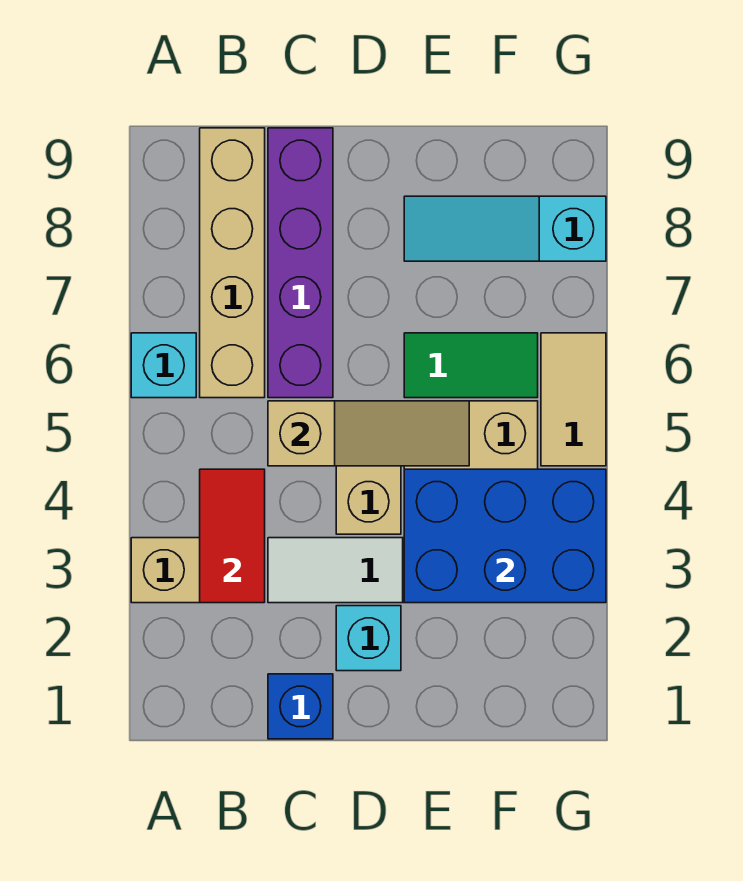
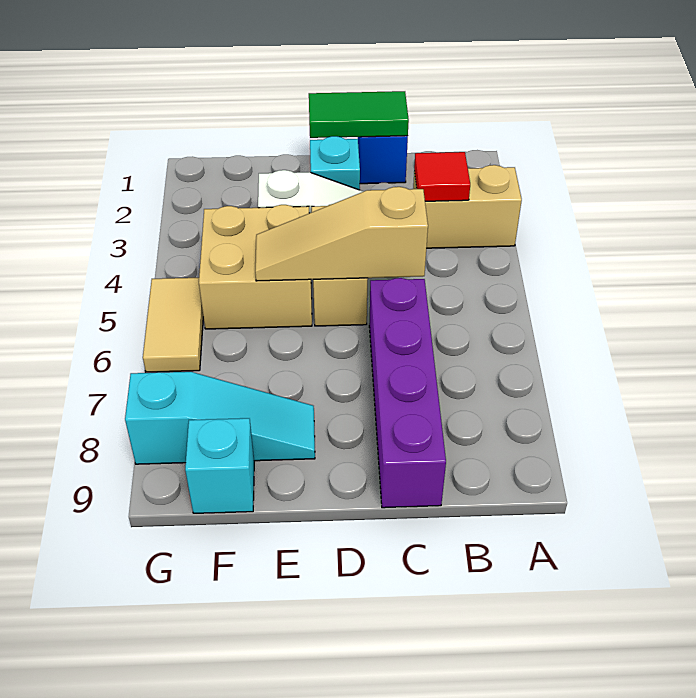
cyan brick A6 level 1 -> cyan brick F9 level 1
red tile B3:B4 level 2 -> red tile B3 level 2
tan brick B6:B9 level 1 -> none
blue brick E3:G4 level 2 -> none
green tile E6:F6 level 1 -> green tile C1:D1 level 2

